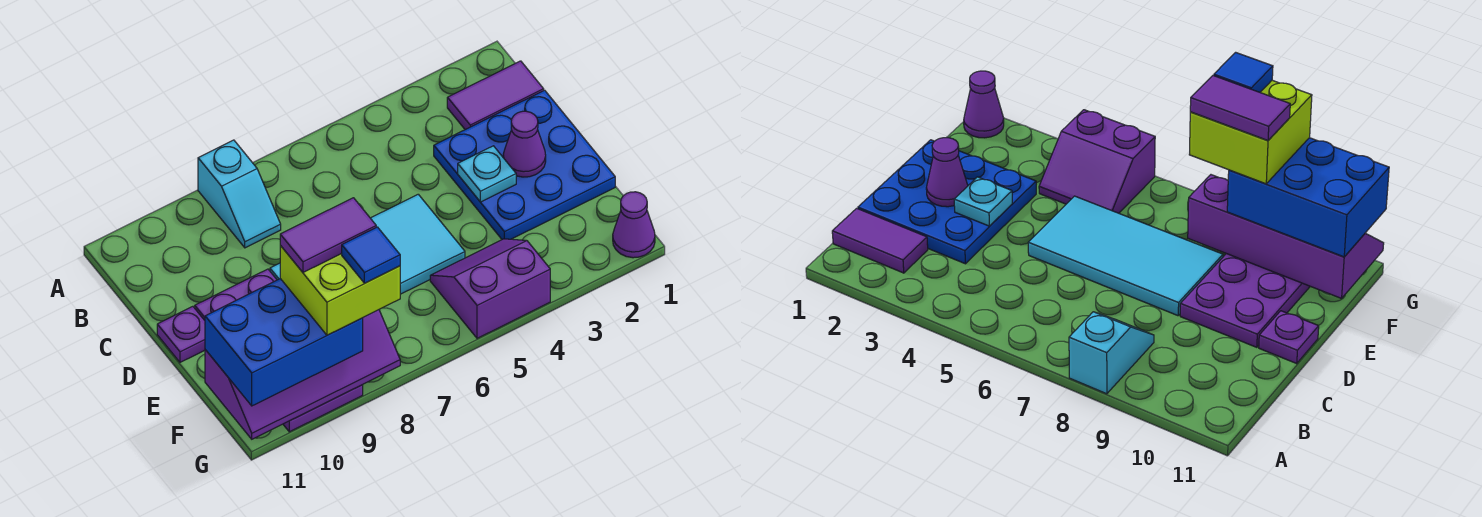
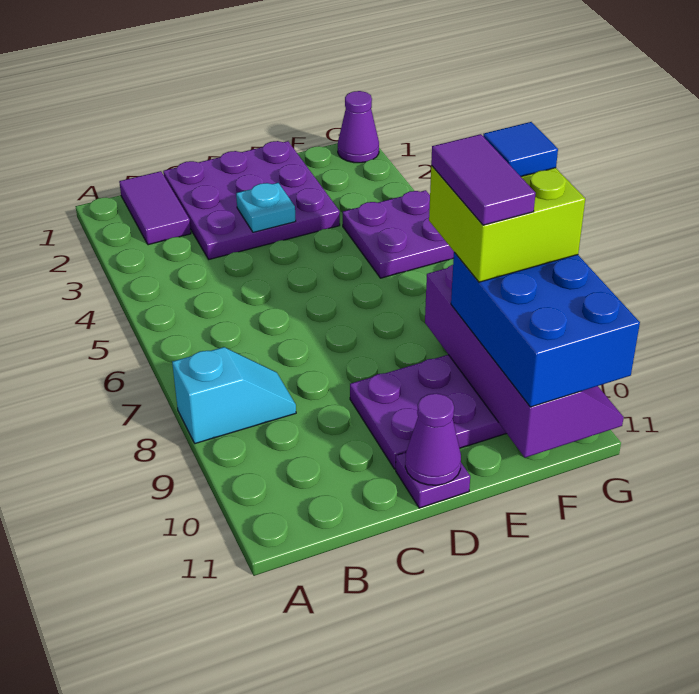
blue plate C1:E3 level 1 -> purple plate C1:E3 level 1
purple cone D2 level 2 -> purple cone D11 level 2
cyan tile D5:E8 level 1 -> none
purple slope F4:G5 level 1 top G -> purple plate F4:G5 level 1

